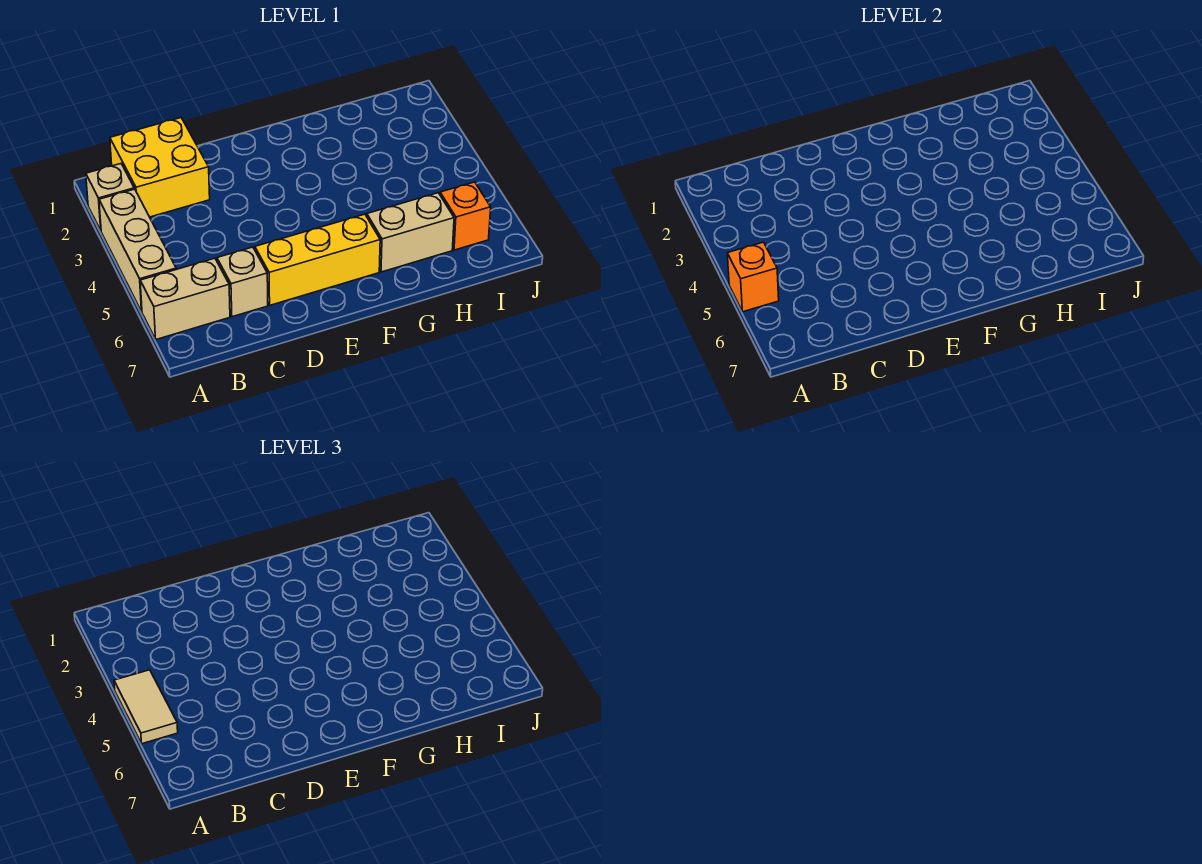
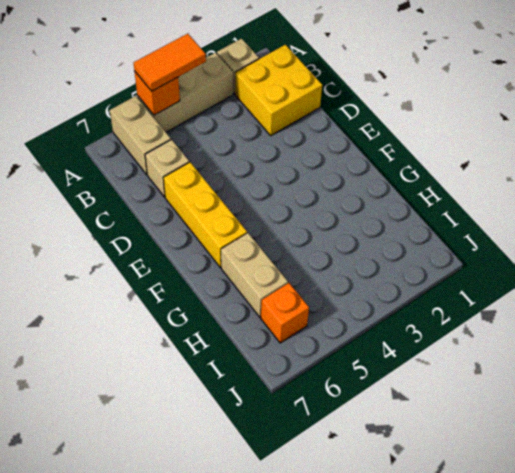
tan tile A4:A5 level 3 -> orange tile A4:A5 level 3

